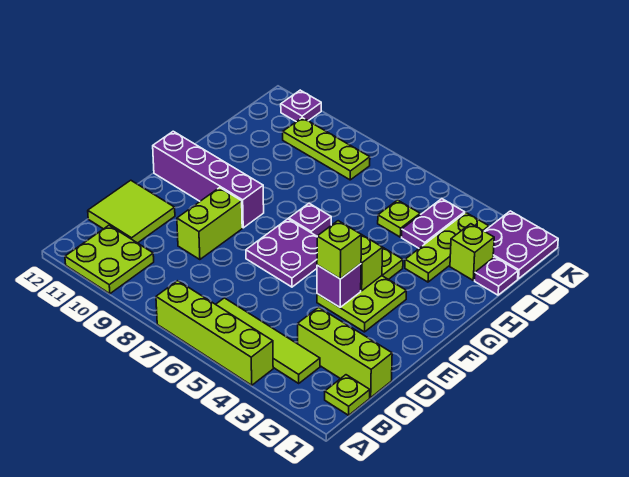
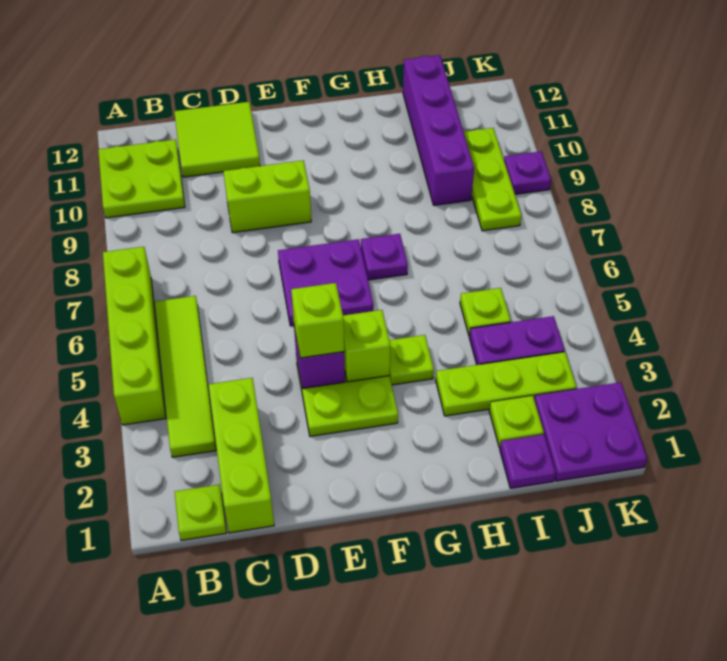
purple brick F9:F12 level 1 -> purple brick I9:I12 level 1
lime brick I2 level 1 -> lime plate I2 level 1
purple plate K11 level 1 -> purple plate K9 level 1

